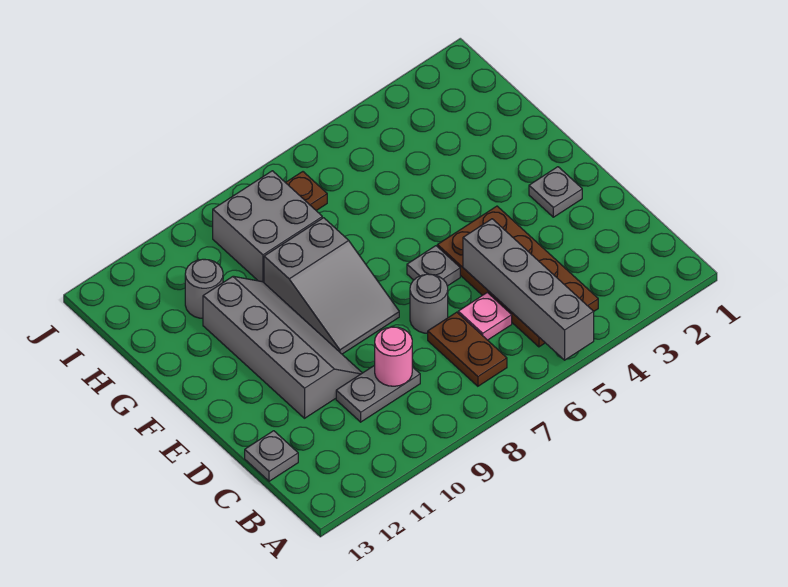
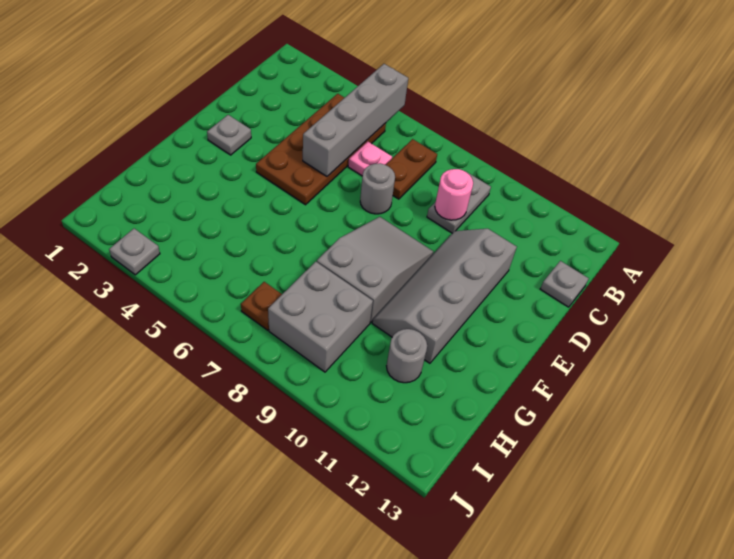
grey plate C9:C10 level 1 -> grey plate B9:C9 level 1
grey plate E6 level 1 -> grey plate J3 level 1

